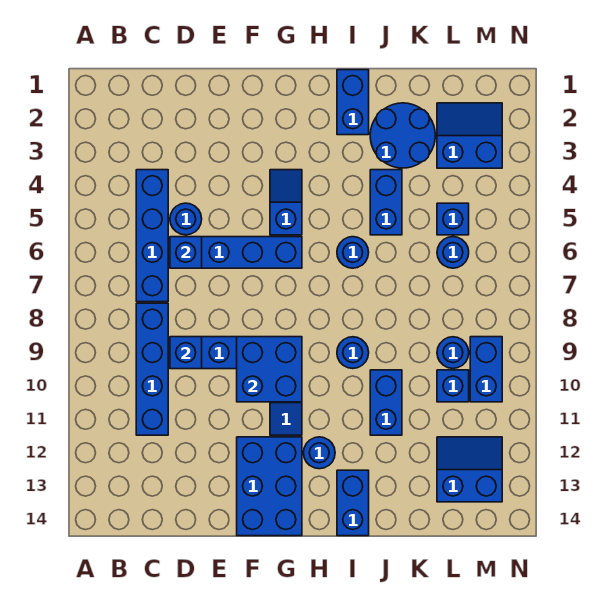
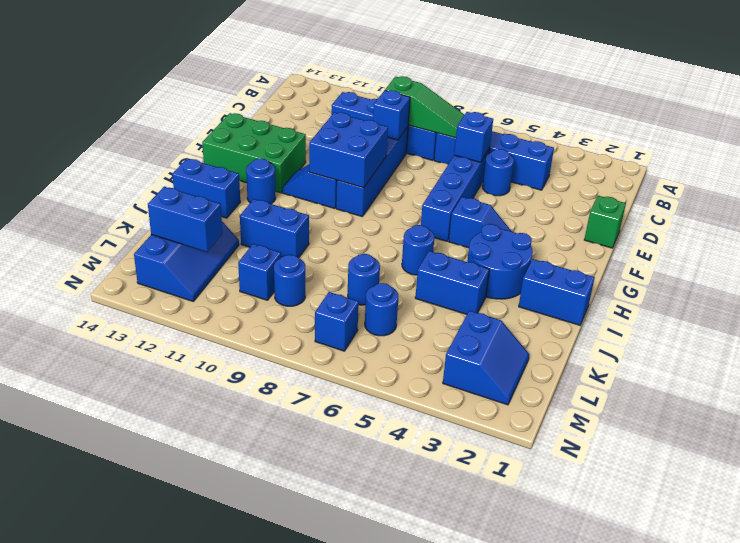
none -> green slope C7:C9 level 2 top 9
none -> green brick E1 level 1
blue brick F12:G14 level 1 -> green brick F12:G14 level 1
blue round brick I9 level 1 -> blue round brick K7 level 1
blue round brick J2:K3 level 1 -> blue round brick H3:I4 level 1
blue brick L5 level 1 -> blue brick M7 level 1
blue slope L12:M13 level 1 top 13 -> blue slope K12:M13 level 1 top 13
blue brick M9:M10 level 1 -> blue brick L12:L13 level 2

